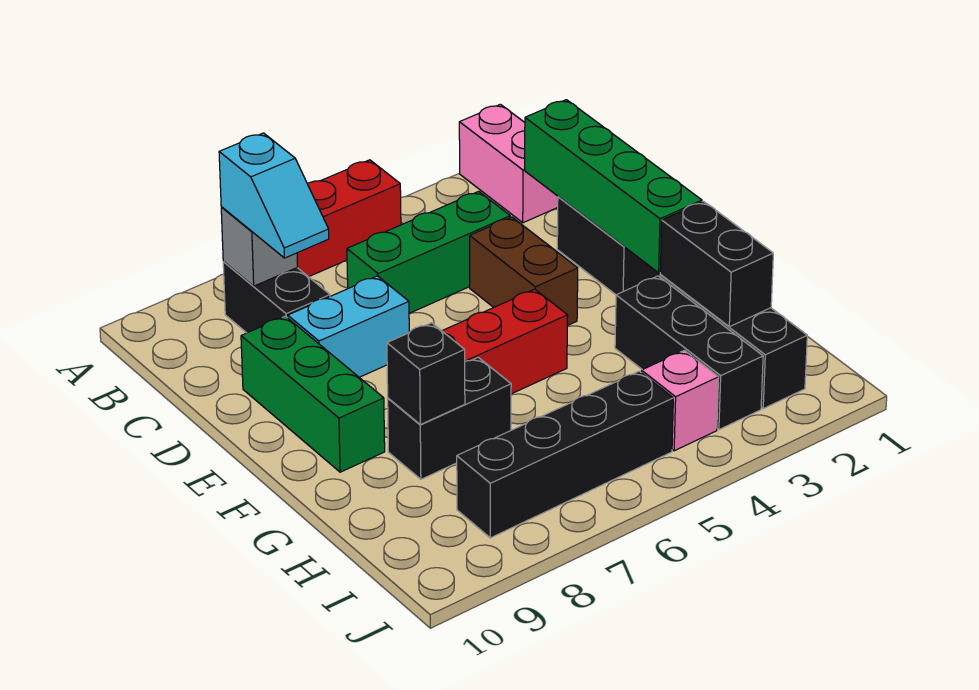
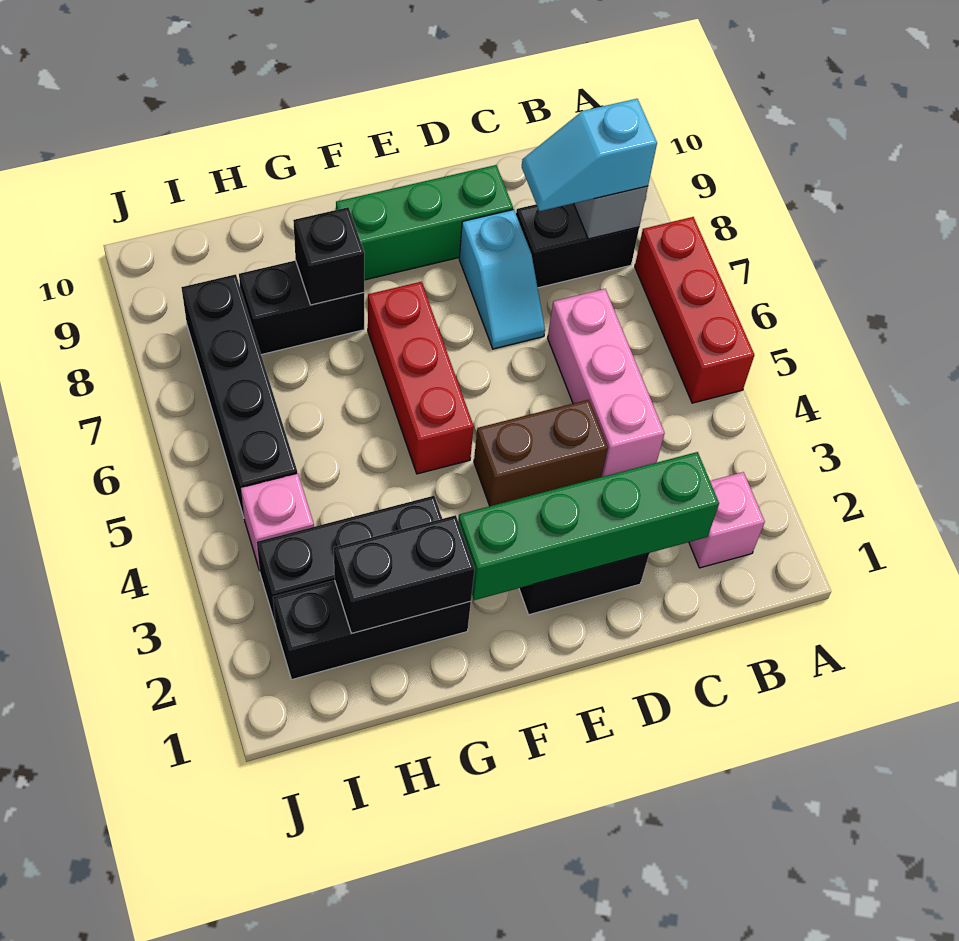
pink brick A2:B2 level 1 -> pink brick B2 level 1
green brick C4:C6 level 1 -> pink brick C4:C6 level 1
cyan brick D7:D8 level 1 -> cyan slope D7:D8 level 1 top 8
black brick G7:G8 level 1 -> black brick G8:H8 level 1

